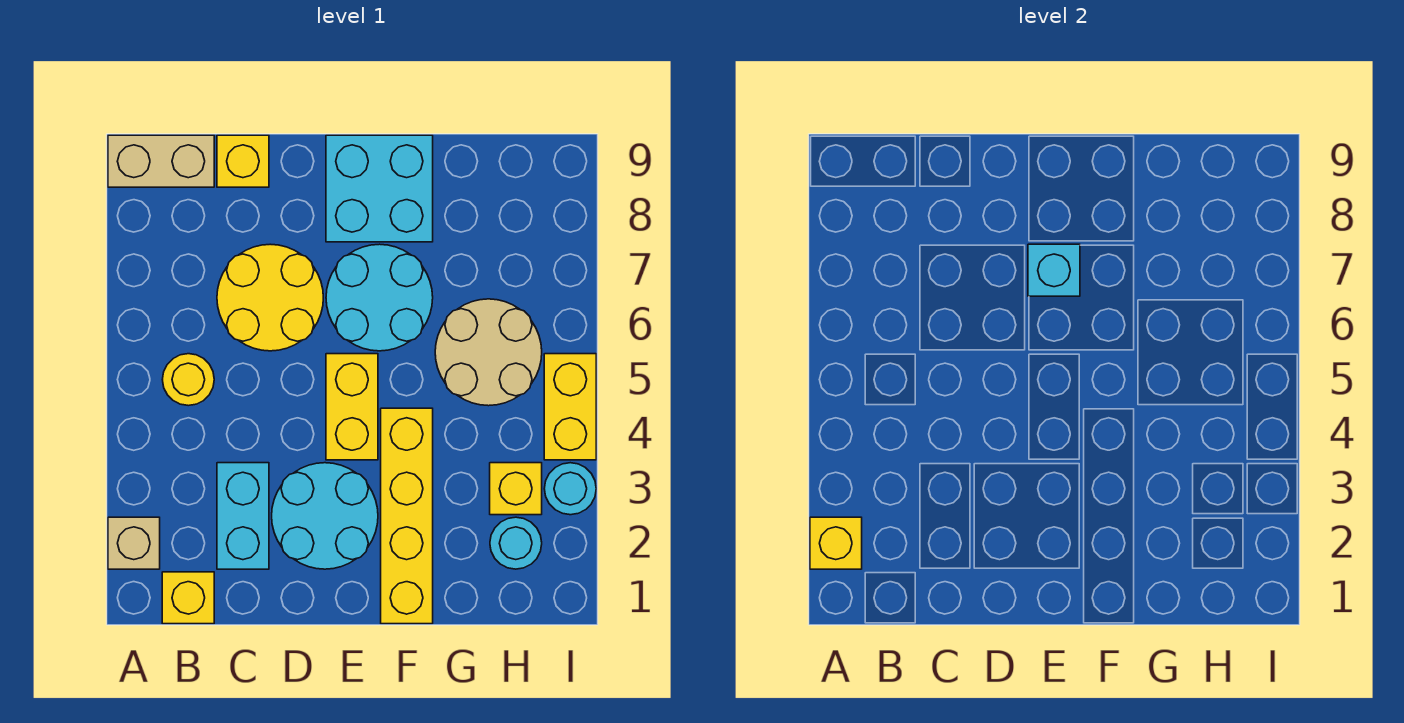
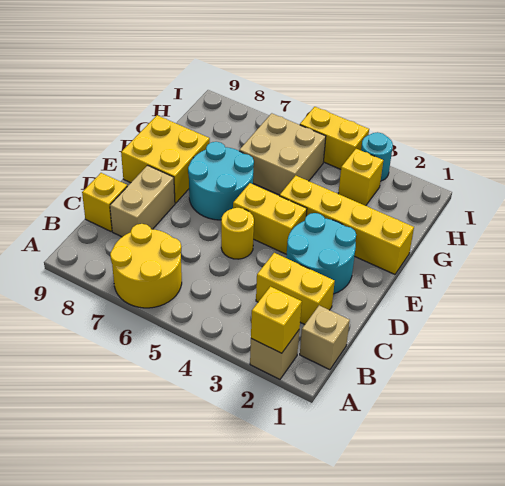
tan brick A9:B9 level 1 -> tan brick C8:D8 level 1
yellow brick B1 level 1 -> tan brick B1 level 1
yellow round brick B5 level 1 -> yellow round brick D5 level 1
cyan brick C2:C3 level 1 -> yellow brick C2:C3 level 1
yellow round brick C6:D7 level 1 -> yellow round brick A6:B7 level 1
cyan brick E7 level 2 -> none
cyan brick E8:F9 level 1 -> yellow brick E8:F9 level 1
tan round brick G5:H6 level 1 -> tan brick G5:H6 level 1
cyan round brick H2 level 1 -> none

